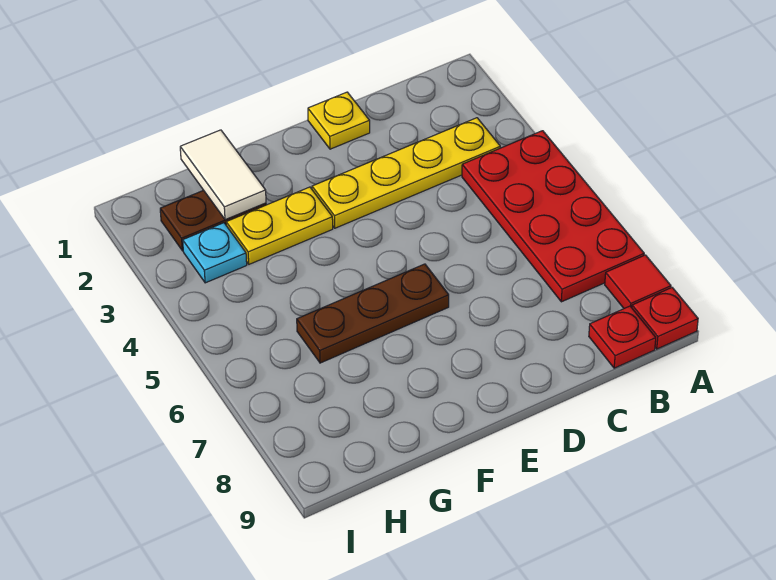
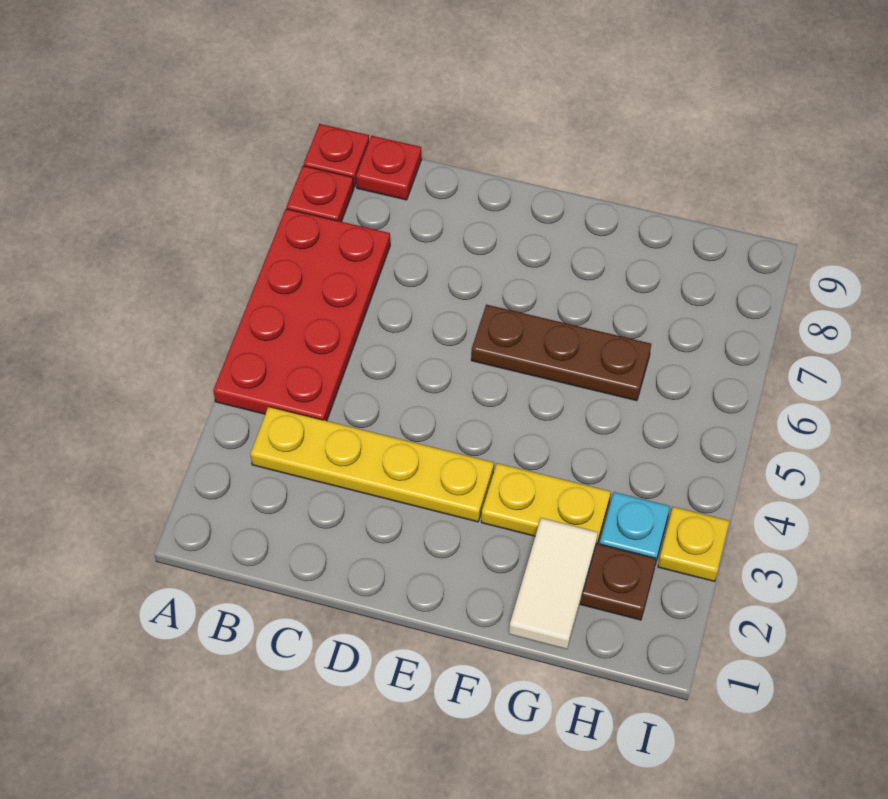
red tile A8 level 1 -> red plate A8 level 1
yellow plate D1 level 1 -> yellow plate I3 level 1

